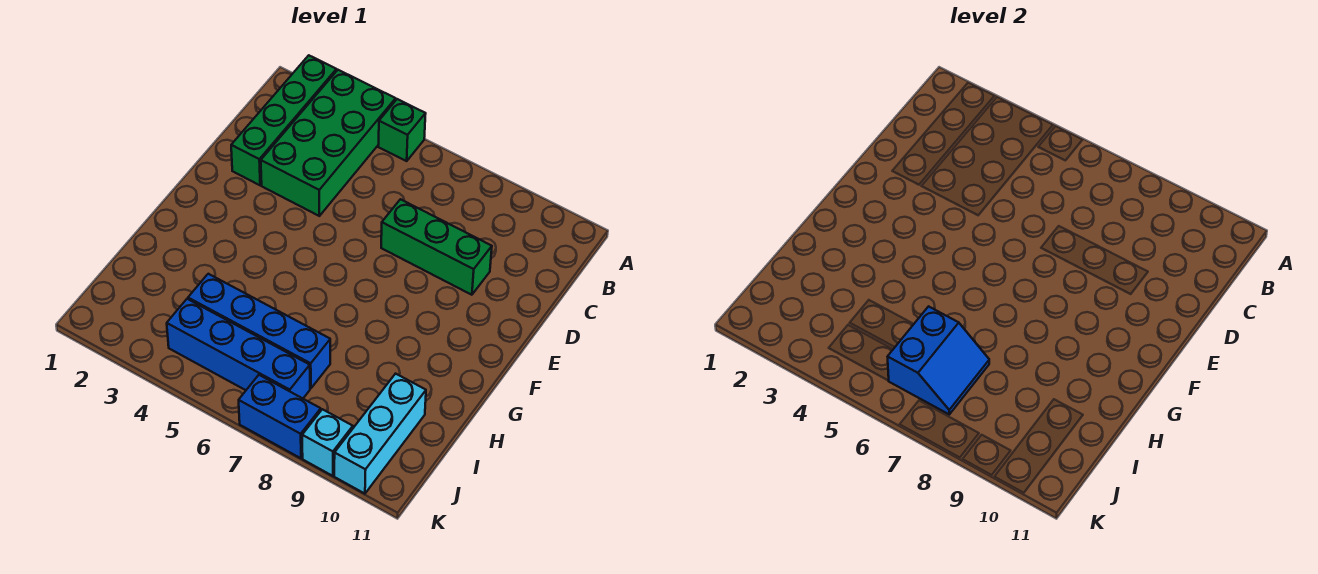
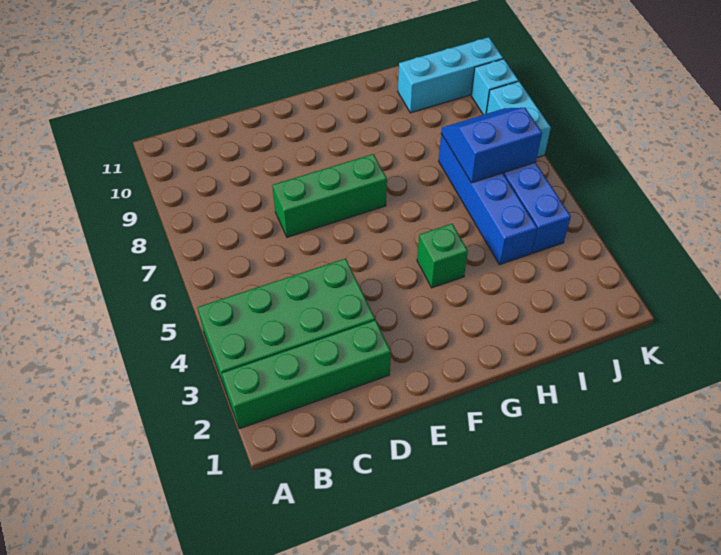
green brick A5 level 1 -> green brick G4 level 1
green brick D7:D9 level 1 -> green brick D7:F7 level 1
blue brick K7:K8 level 1 -> cyan brick K7:K8 level 1

